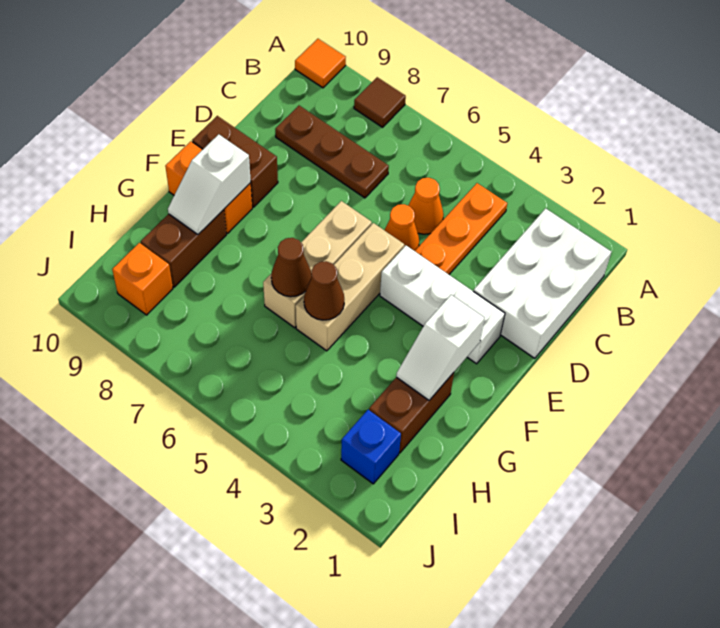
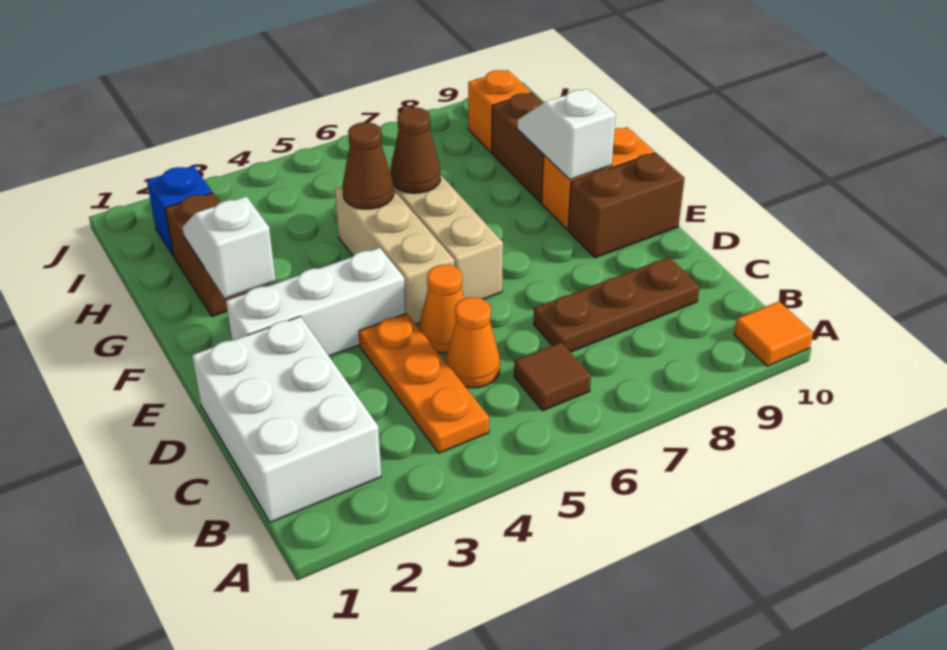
brown tile A8 level 1 -> brown tile B6 level 1

